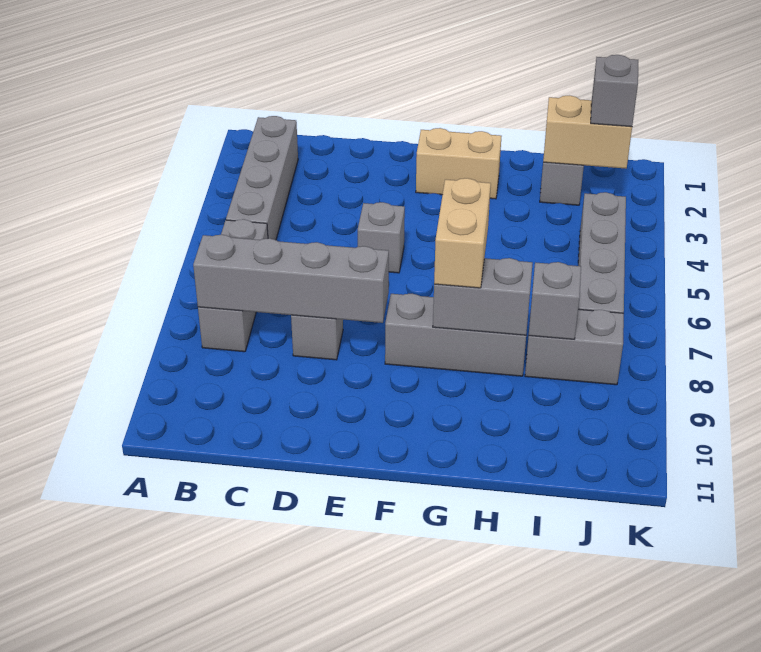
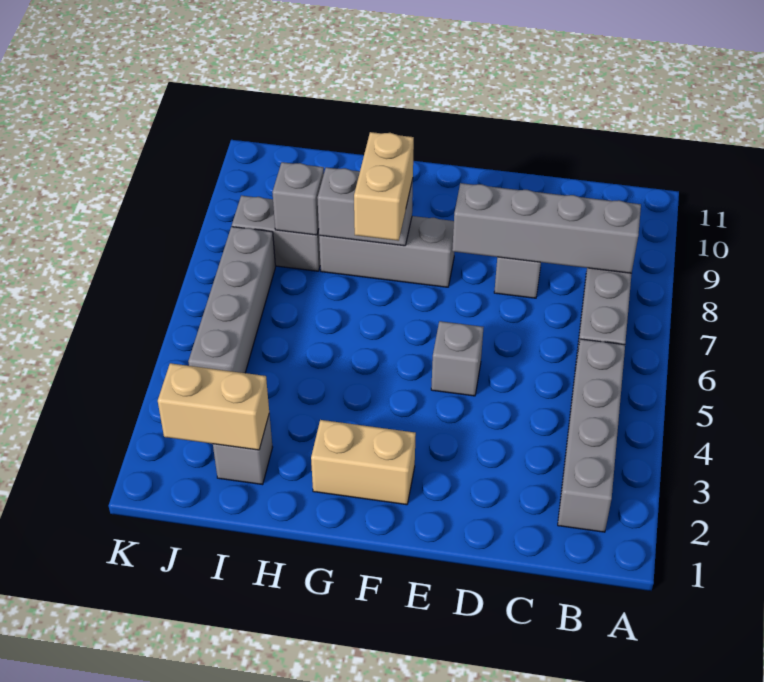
grey brick J2 level 3 -> none

